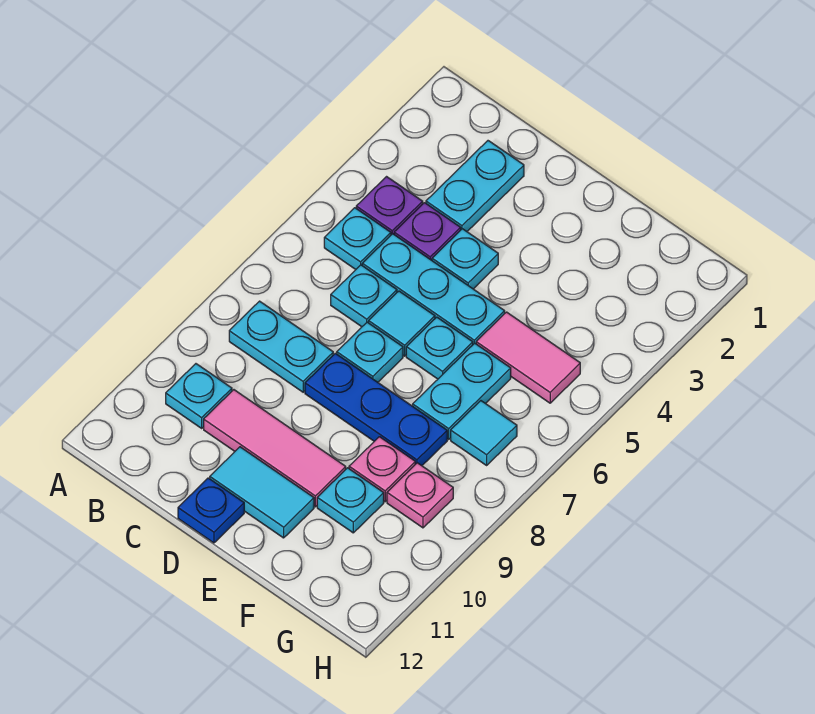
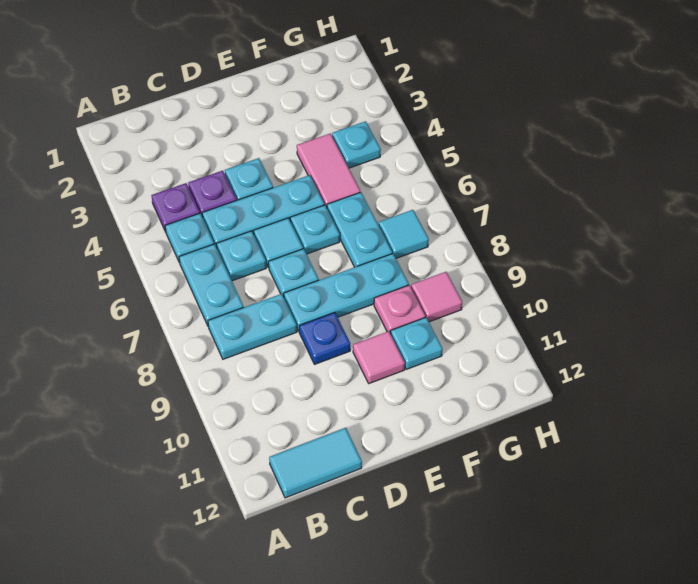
cyan plate B10 level 1 -> cyan plate G4 level 1
cyan plate C2:C3 level 1 -> cyan plate B6:B7 level 1
pink tile C10:E10 level 1 -> pink tile E10 level 1
blue plate D8:F8 level 1 -> cyan plate D8:F8 level 1
cyan tile D11:E11 level 1 -> cyan tile B12:C12 level 1
blue plate D12 level 1 -> blue plate D9 level 1
pink tile F5:G5 level 1 -> pink tile F4:F5 level 1
pink plate G9 level 1 -> pink tile G9 level 1

